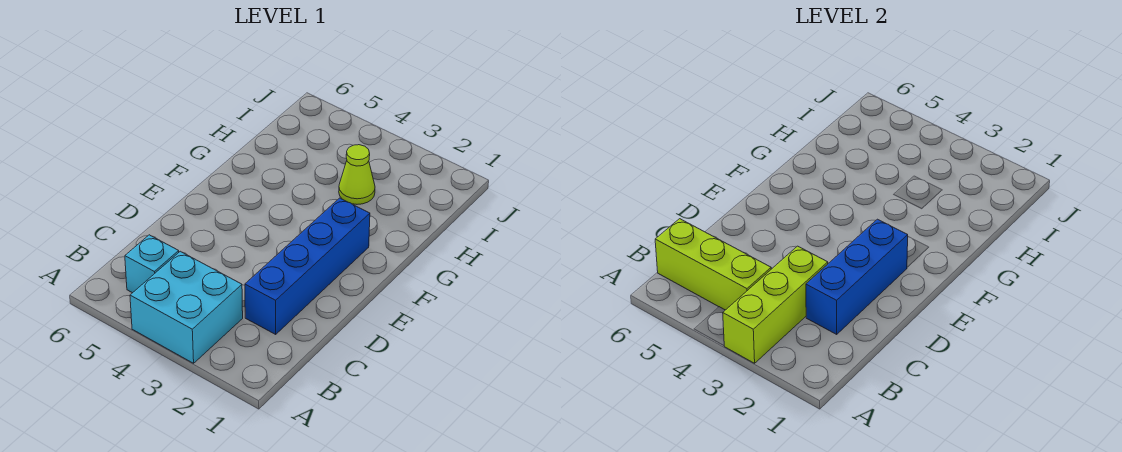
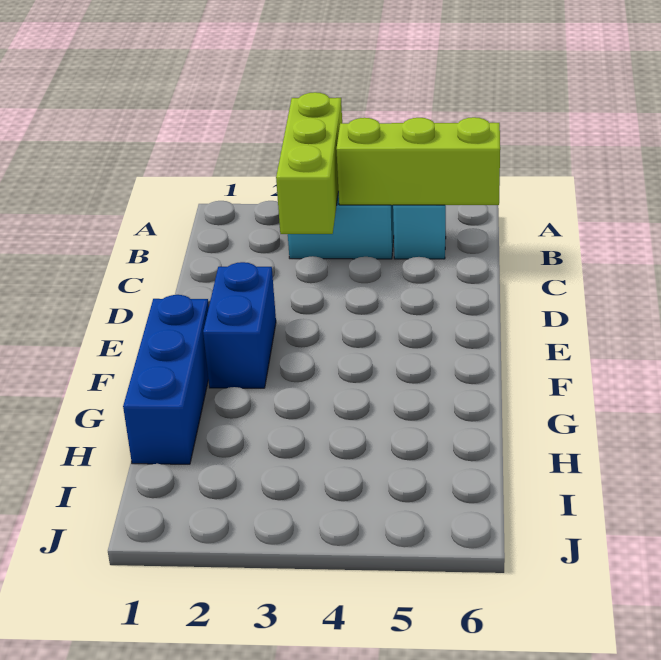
blue brick C2:F2 level 1 -> blue brick E2:F2 level 1
blue brick C2:E2 level 2 -> blue brick F1:H1 level 1
lime cone H3 level 1 -> none

